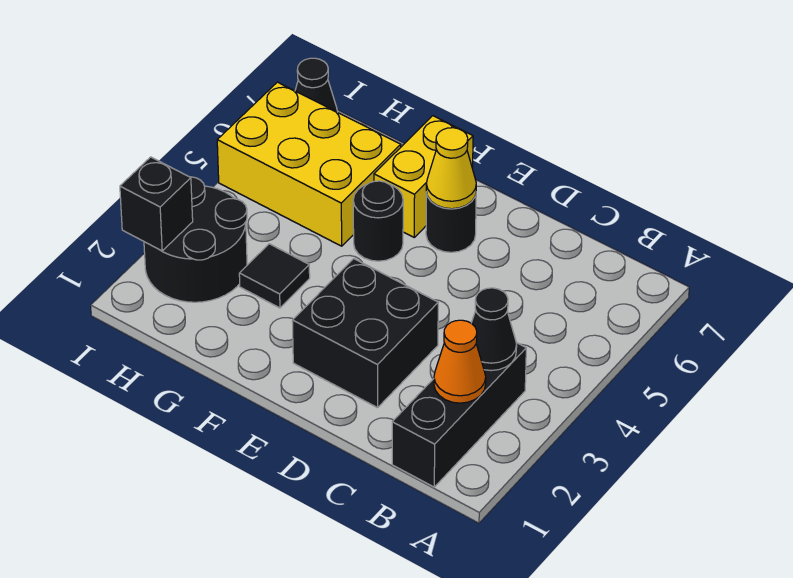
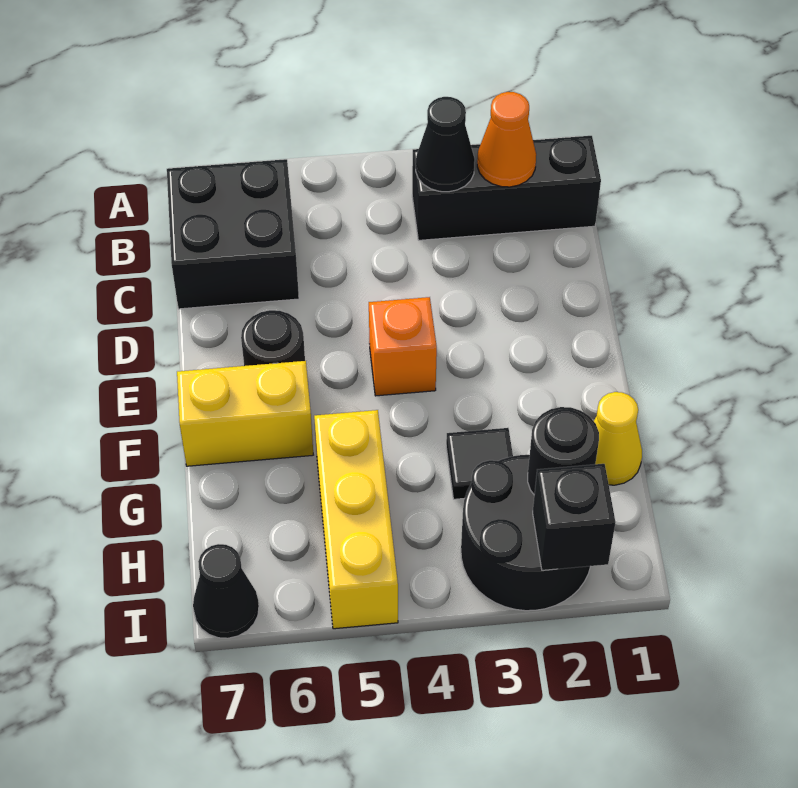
black brick D2:E3 level 1 -> black brick B6:C7 level 1
none -> orange brick E4 level 1
yellow cone E6 level 2 -> yellow cone G1 level 1
black round brick F5 level 1 -> black round brick H2 level 2
yellow brick G5:I6 level 1 -> yellow brick G5:I5 level 1

